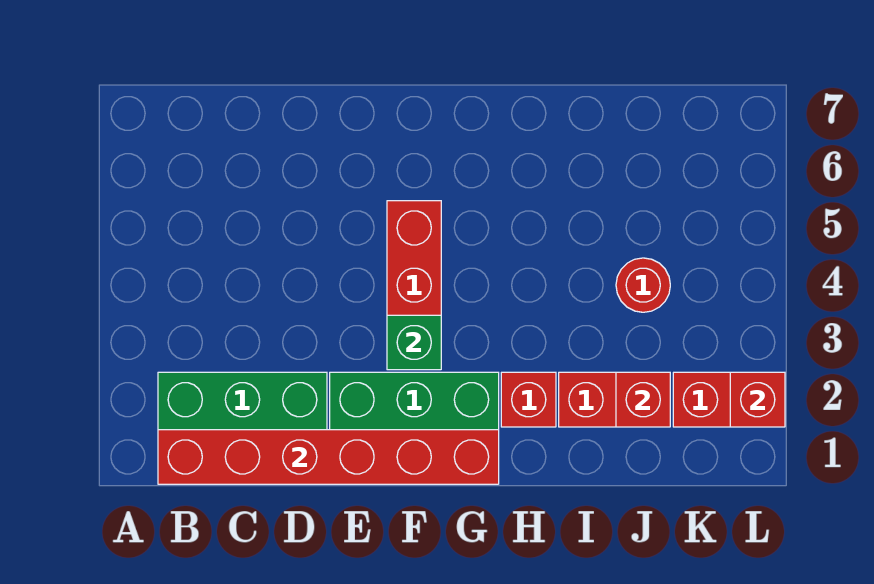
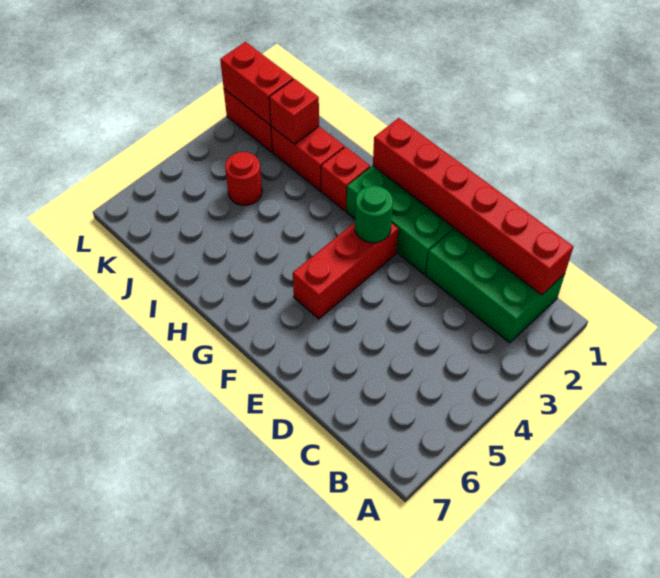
green brick F3 level 2 -> green round brick F3 level 2
red brick L2 level 2 -> red brick K2:L2 level 2

